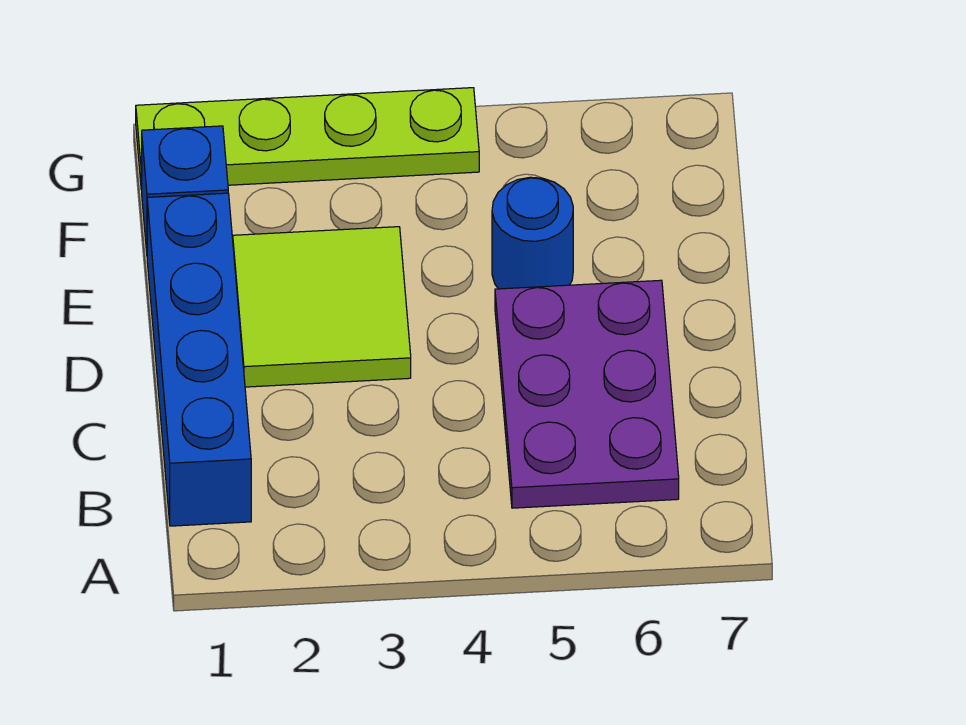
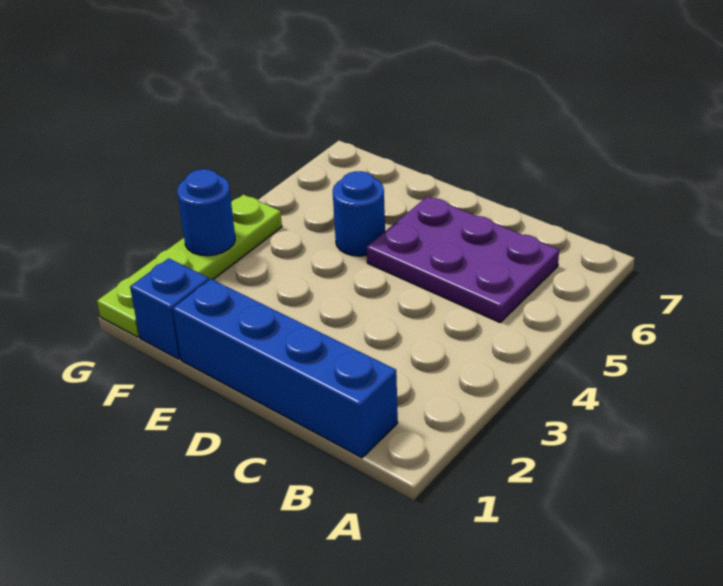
lime tile D2:E3 level 1 -> none
none -> blue round brick G3 level 2

